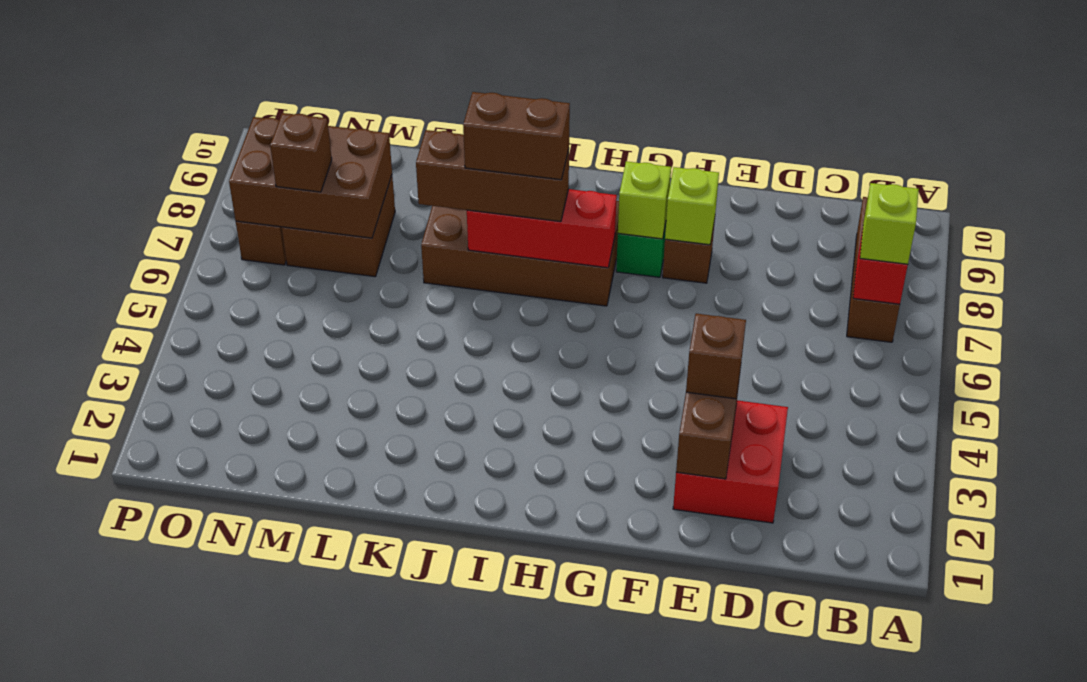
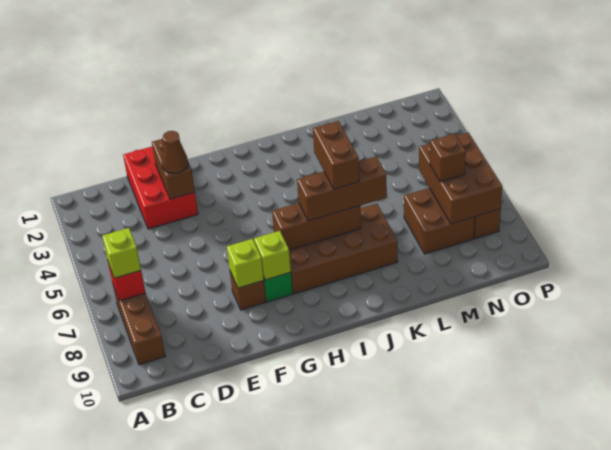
red brick D2:E3 level 1 -> red brick D1:E3 level 1
brown brick E3 level 3 -> brown cone E3 level 3
red brick H7:J7 level 2 -> brown brick H7:J7 level 2
brown brick I7:J7 level 4 -> brown brick J6:J7 level 4
brown brick M7:O8 level 2 -> brown brick N6:O8 level 2

